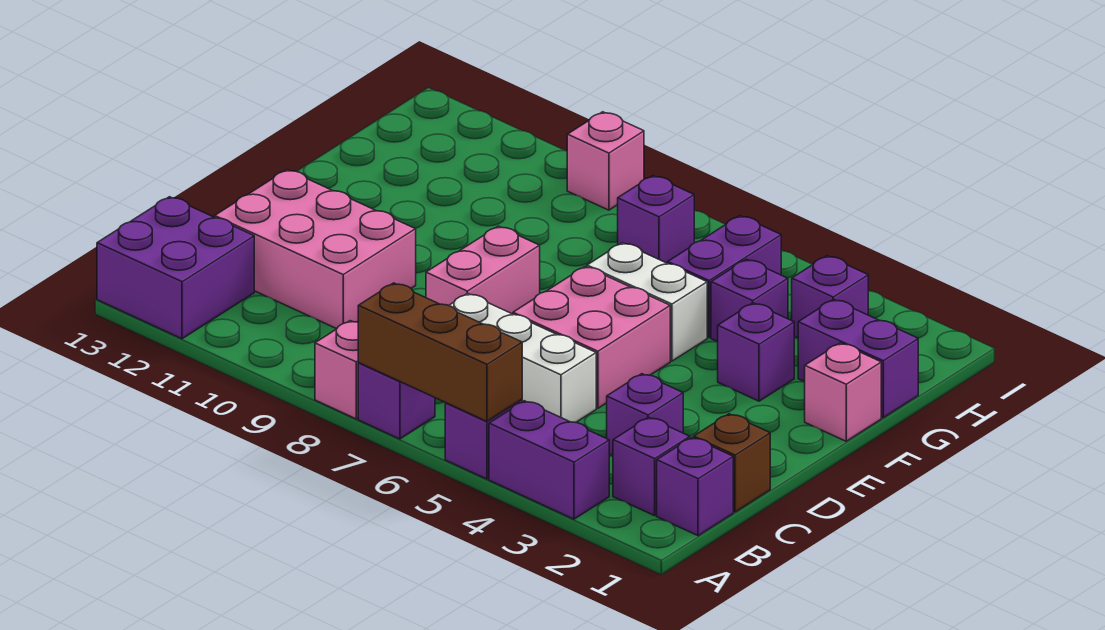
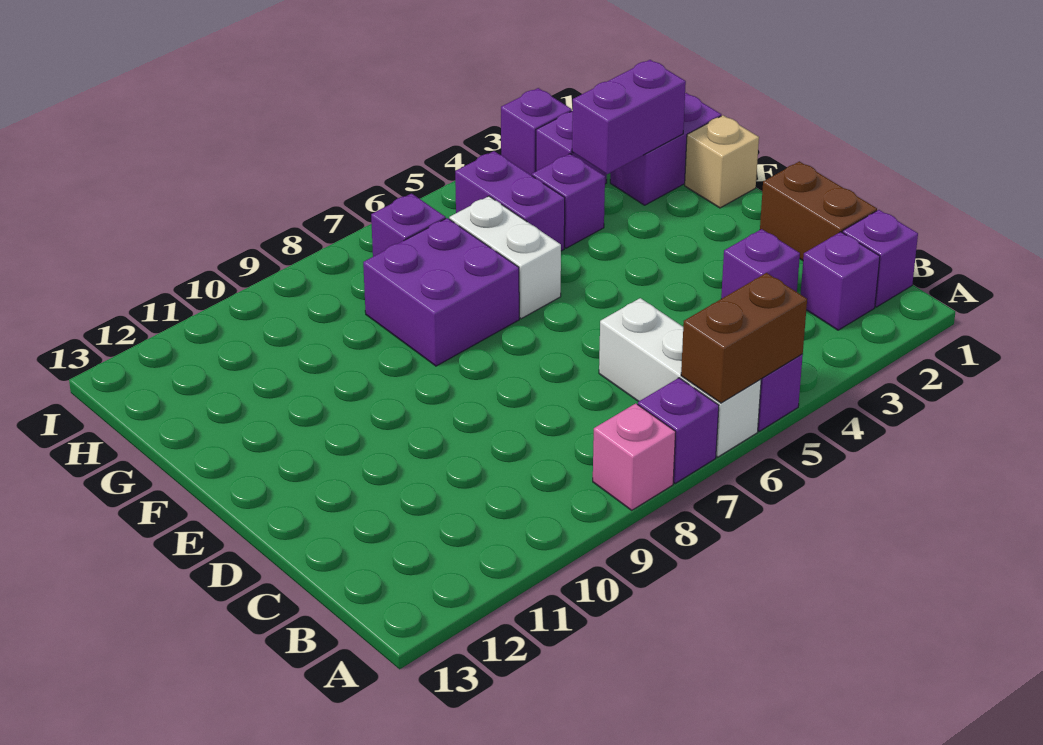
purple brick A3:A4 level 1 -> purple brick G2:G3 level 2
brown brick A5:A7 level 2 -> brown brick A5:A6 level 2
purple brick A12:B13 level 1 -> purple brick F7:G8 level 1
brown brick C1 level 1 -> brown brick C1:D1 level 1
white brick C5:C7 level 1 -> white brick A6:C6 level 1
pink brick C10:D12 level 1 -> none
pink brick D5:E6 level 1 -> none
pink brick D8:E8 level 1 -> none
pink brick F1 level 1 -> tan brick F1 level 1
purple brick F3 level 1 -> purple brick I3 level 1
white brick F5:F6 level 1 -> white brick F6:G6 level 1
pink brick I9 level 1 -> none

